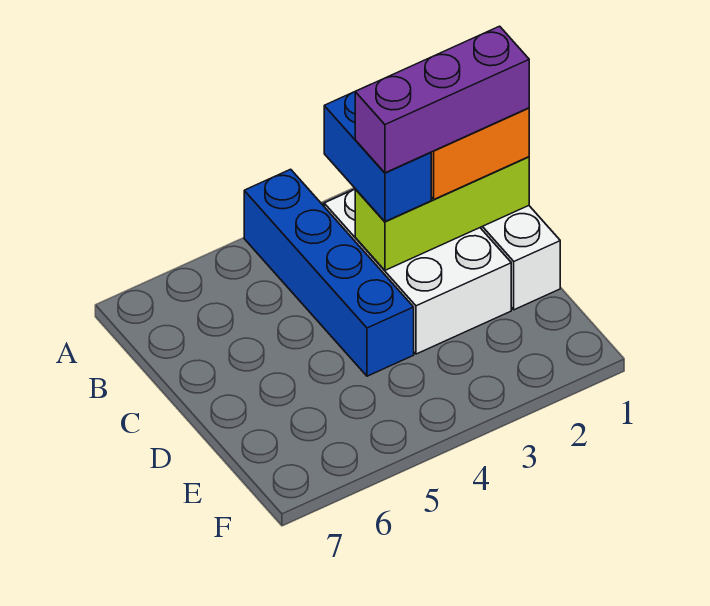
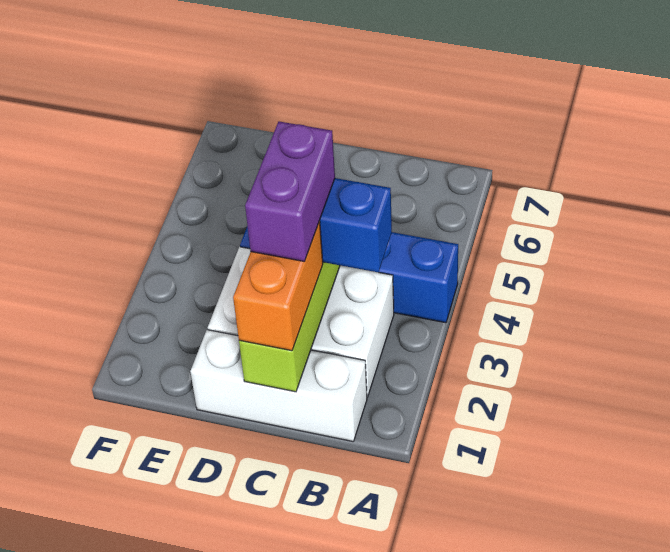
purple brick C1:C3 level 4 -> purple brick C2:C3 level 4

